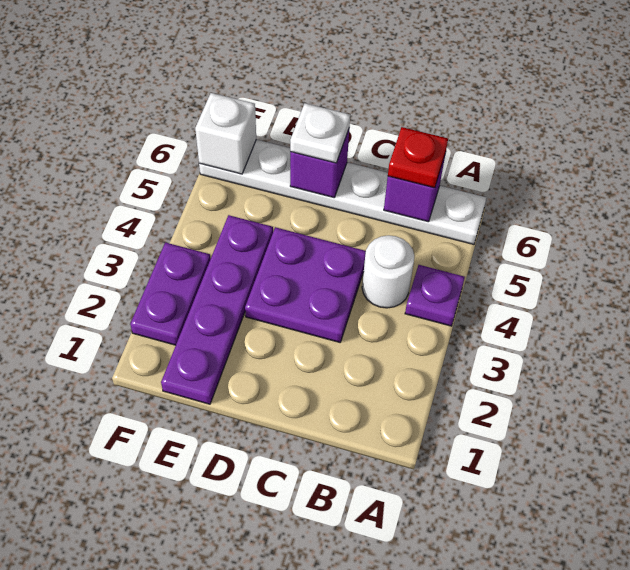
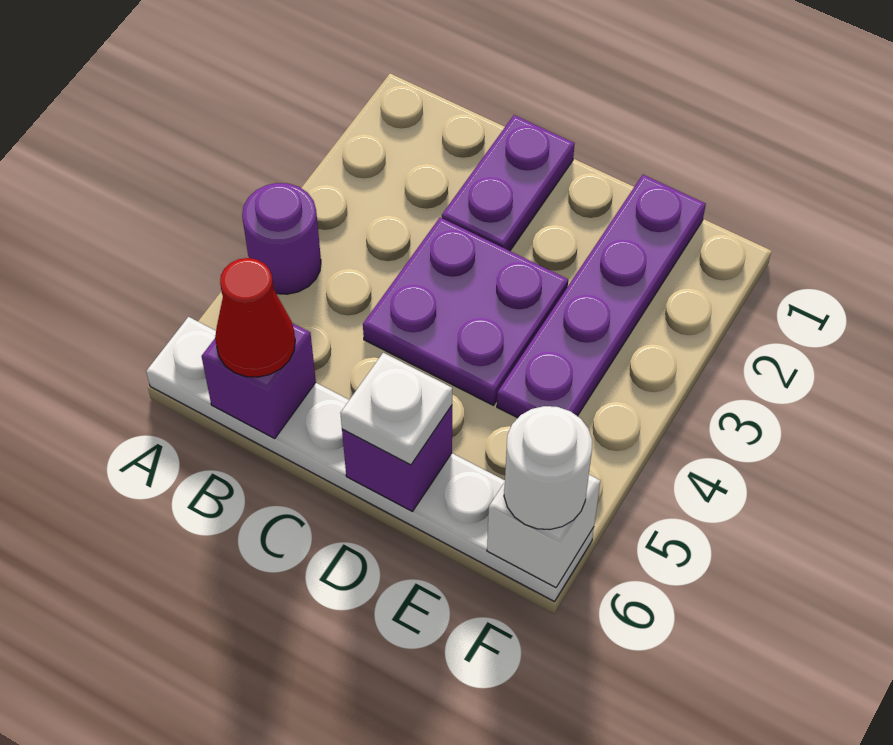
purple plate A4 level 1 -> purple round brick A4 level 1
white round brick B4 level 1 -> white round brick F6 level 3
red plate B6 level 3 -> red cone B6 level 3
purple plate F2:F3 level 1 -> purple plate C1:C2 level 1

